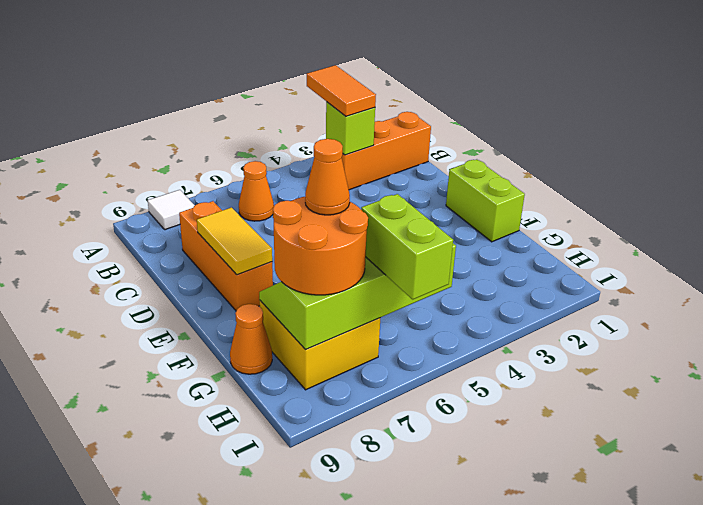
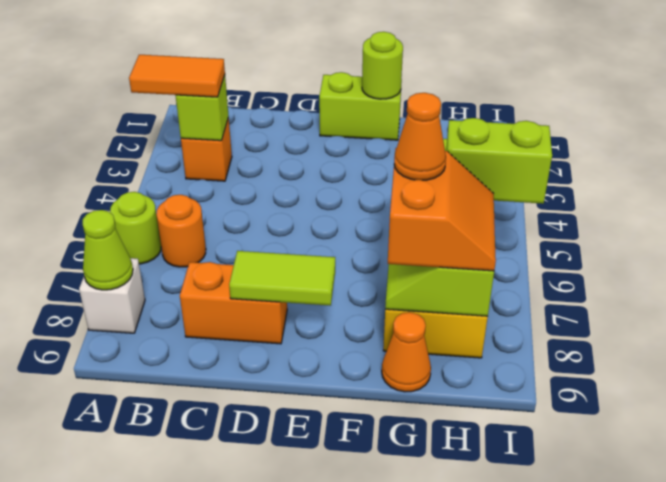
none -> lime round brick A6 level 1
white tile A8 level 1 -> white brick A8 level 1
none -> lime cone A8 level 2
orange brick B1:B3 level 1 -> orange brick B3 level 1
orange cone B6 level 1 -> orange round brick B6 level 1
orange brick C8:E8 level 1 -> orange brick C8:D8 level 1
yellow tile D8:E8 level 2 -> lime tile D8:E8 level 2
none -> lime round brick F1 level 2
orange round brick G7:H8 level 3 -> orange slope G7:H8 level 3 top G

